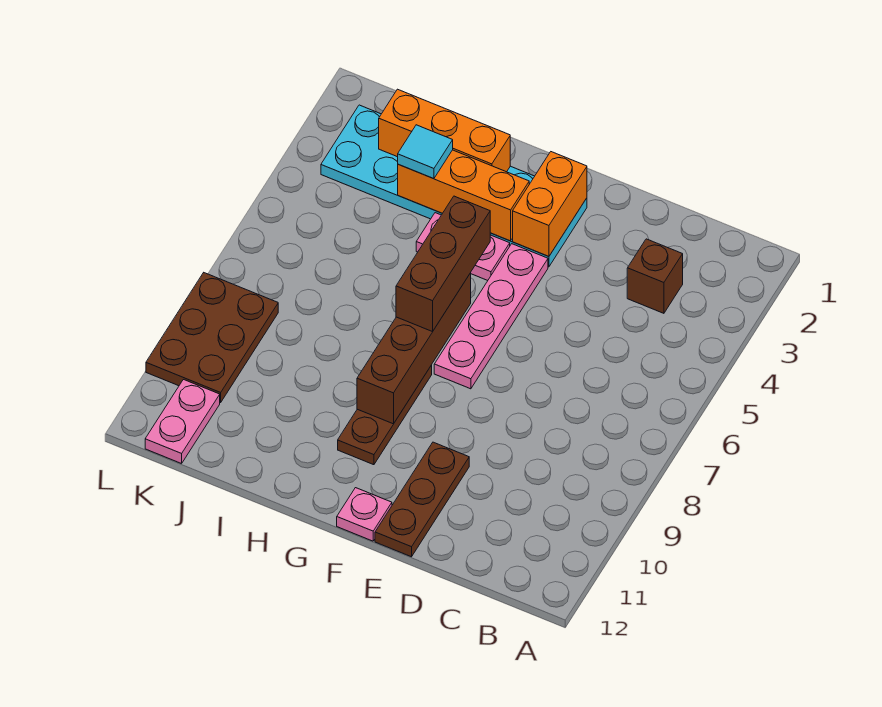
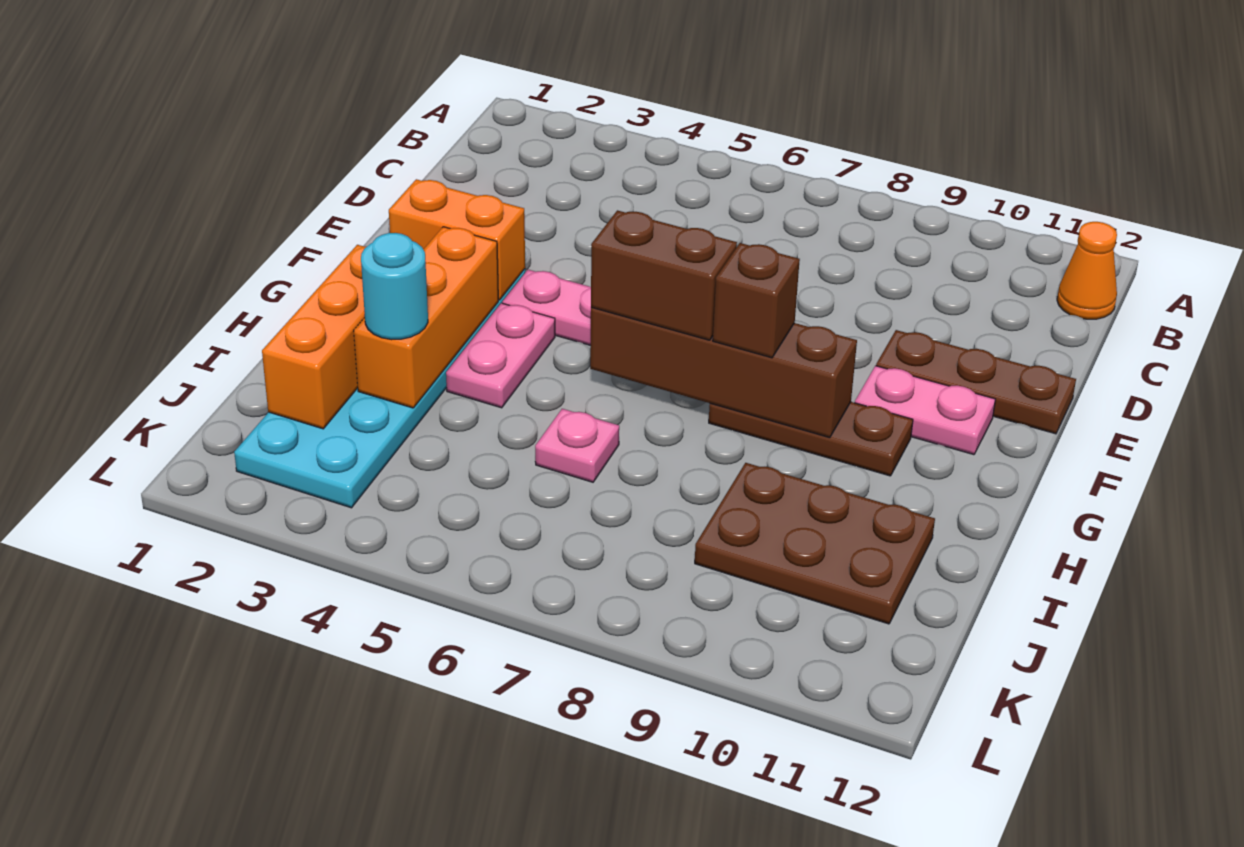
none -> orange cone B12 level 1
brown brick C3 level 1 -> brown brick G8 level 3
pink plate F12 level 1 -> pink plate I6 level 1
brown brick G5:G7 level 3 -> brown brick G6:G7 level 3
cyan tile I3 level 3 -> cyan round brick I3 level 3
brown plate K8:L10 level 1 -> brown plate I9:J11 level 1
pink plate K11:K12 level 1 -> pink plate F10:F11 level 1

